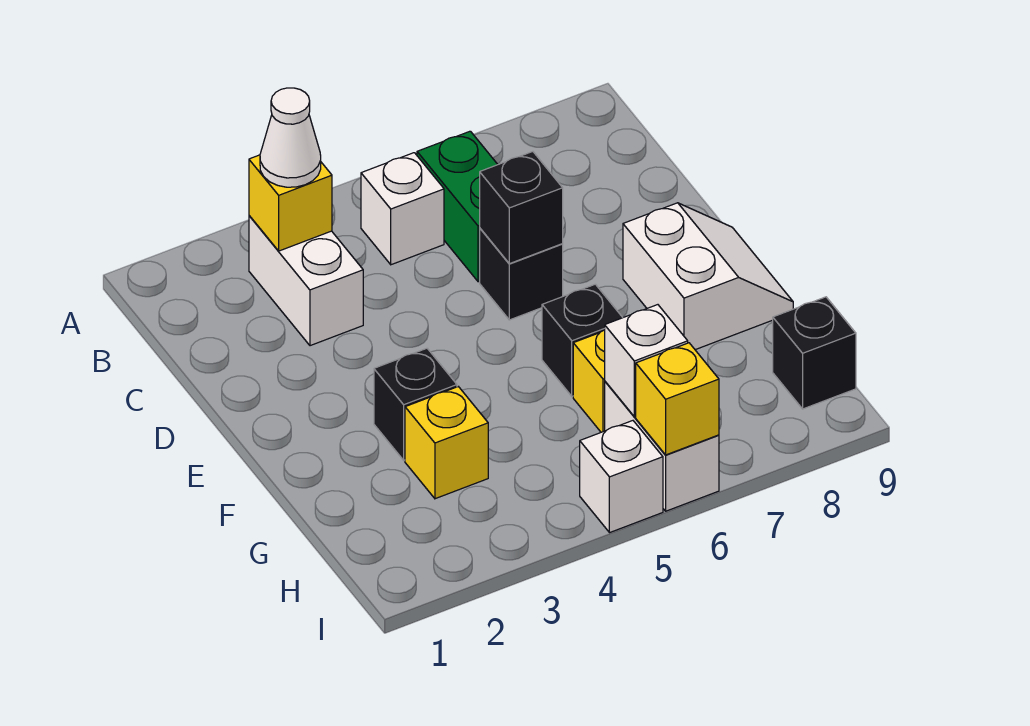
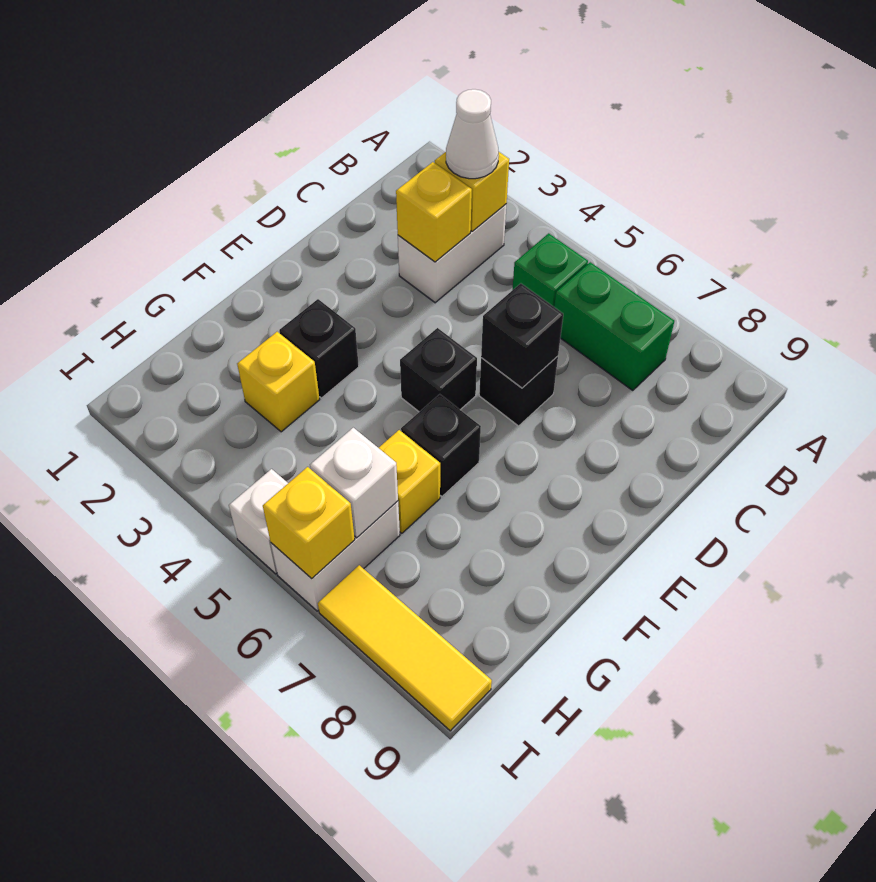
white brick B5 level 1 -> green brick B5 level 1
green brick B6:C6 level 1 -> green brick B6:B7 level 1
none -> yellow brick C3 level 2
white slope E8:F9 level 1 top 8 -> none
black brick H9 level 1 -> black brick E5 level 1
none -> yellow tile I7:I9 level 1

